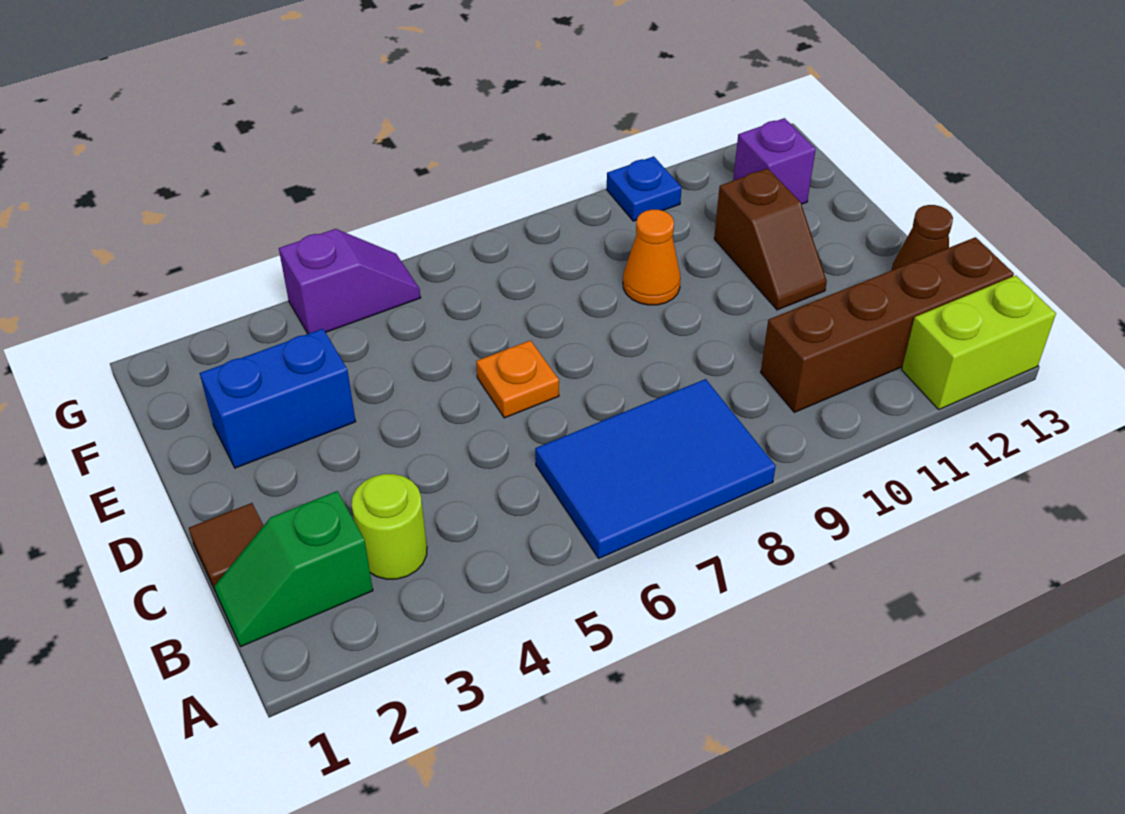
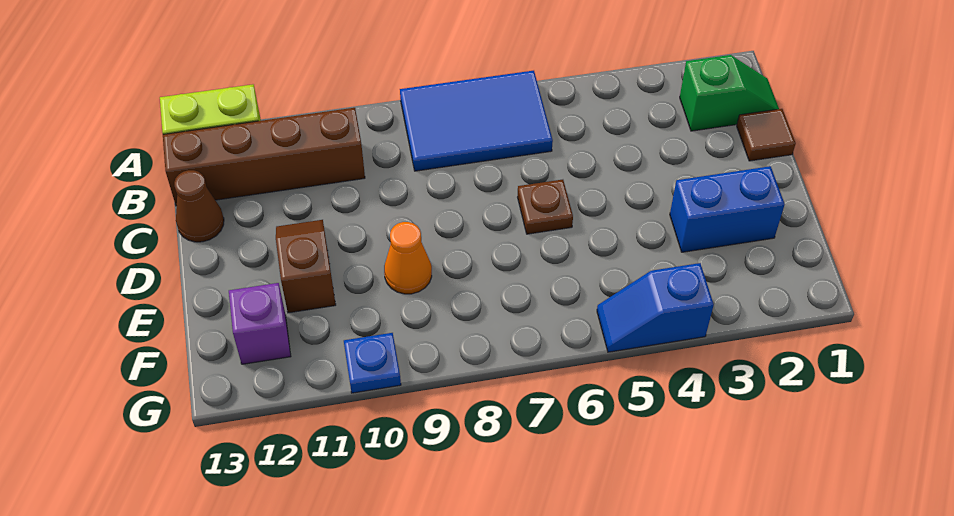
lime round brick B3 level 1 -> none
orange plate D6 level 1 -> brown plate D6 level 1
purple slope G4:G5 level 1 top 4 -> blue slope G4:G5 level 1 top 4

